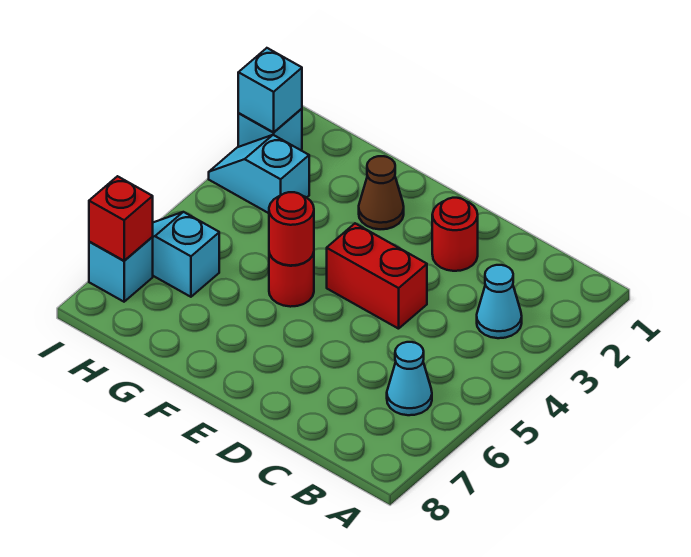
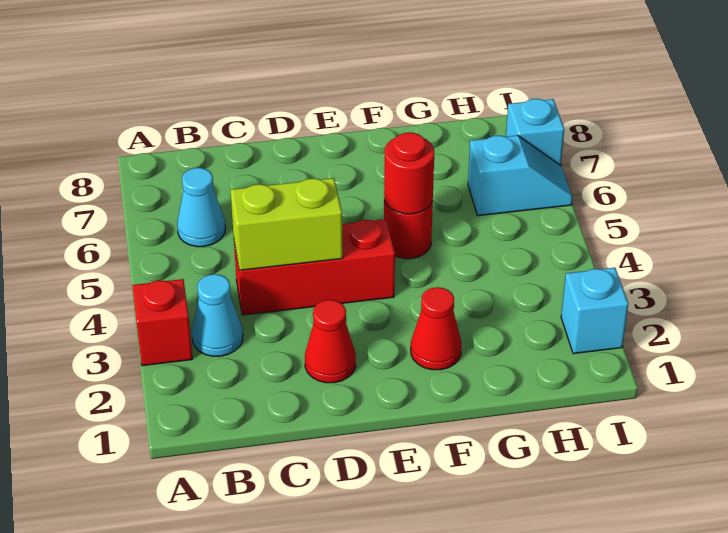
none -> lime brick C4:D4 level 2
red round brick D2 level 1 -> red cone D2 level 1
red brick D4:E4 level 1 -> red brick C4:E4 level 1
brown cone F2 level 1 -> red cone F2 level 1
cyan slope H3:I3 level 1 top H -> none
cyan brick I2 level 2 -> none
red brick I7 level 2 -> red brick A3 level 1

